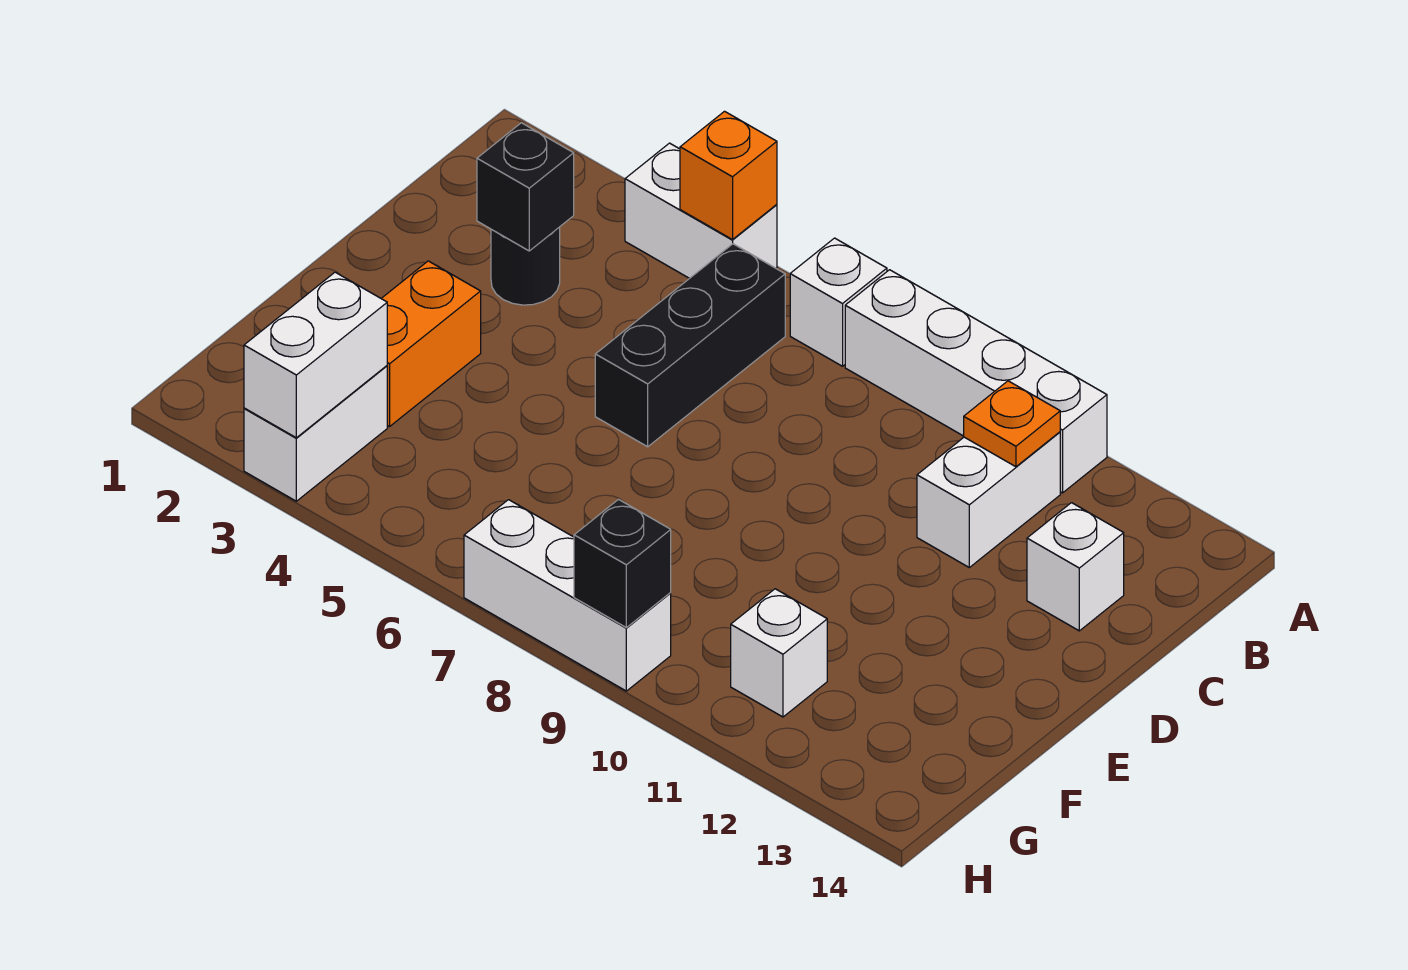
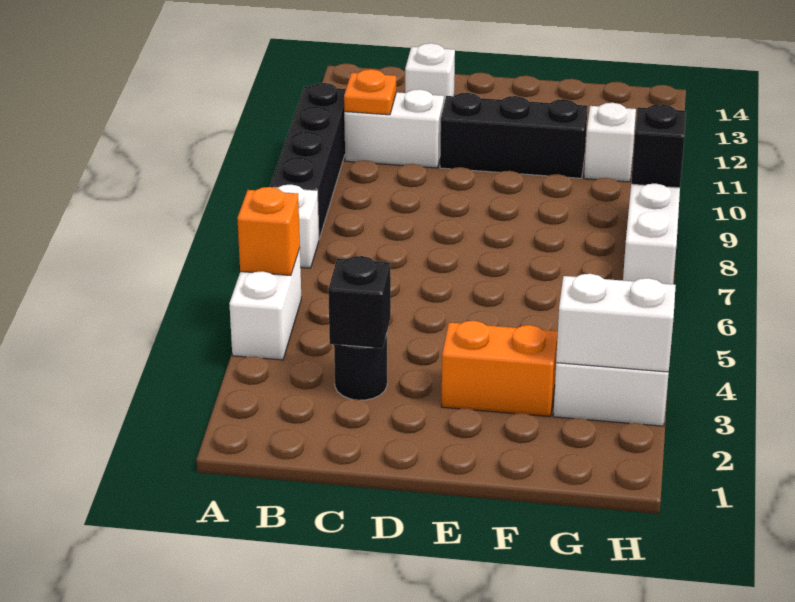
white brick A8:A11 level 1 -> black brick A8:A11 level 1
black brick B6:D6 level 1 -> black brick D11:F11 level 1

